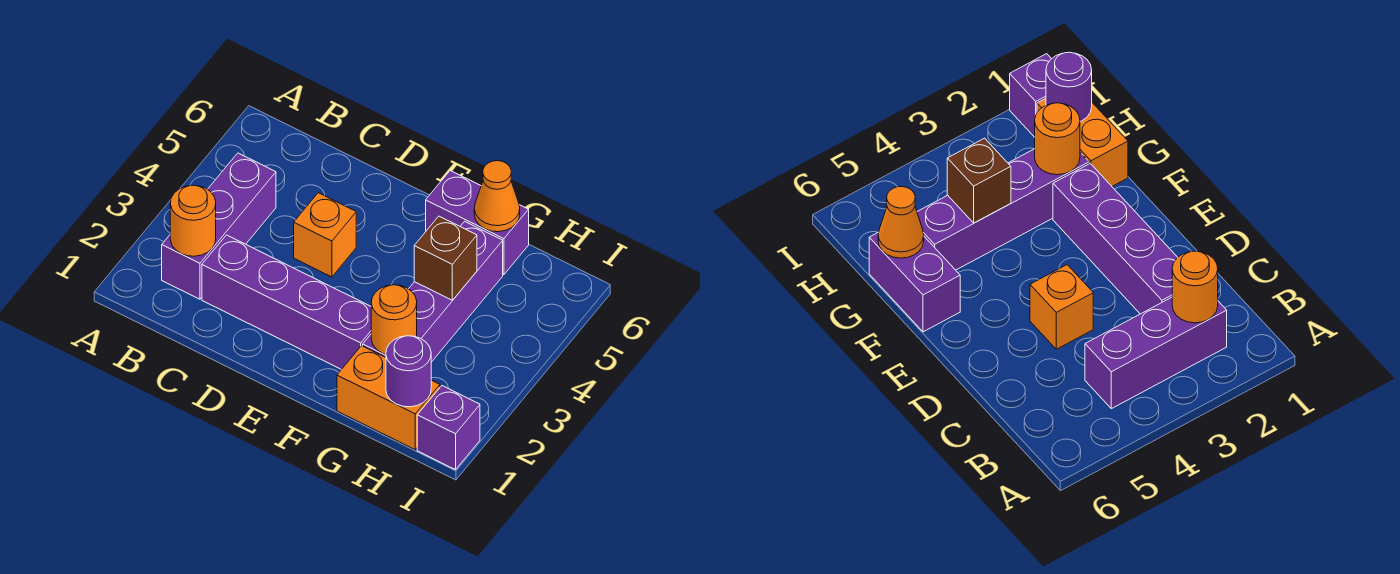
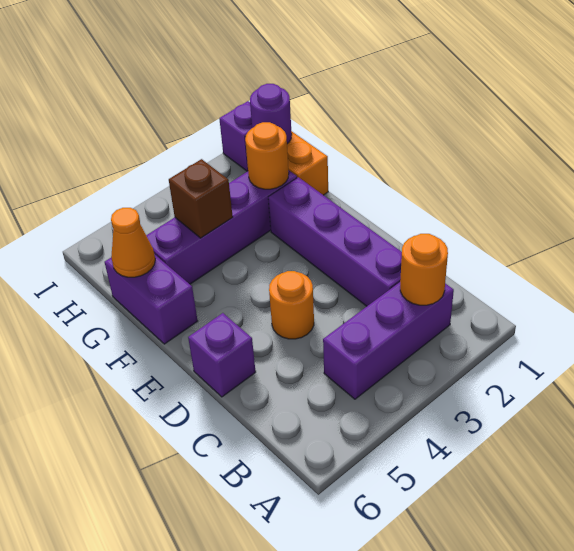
orange brick D4 level 1 -> orange round brick D4 level 1
none -> purple brick D6 level 1

